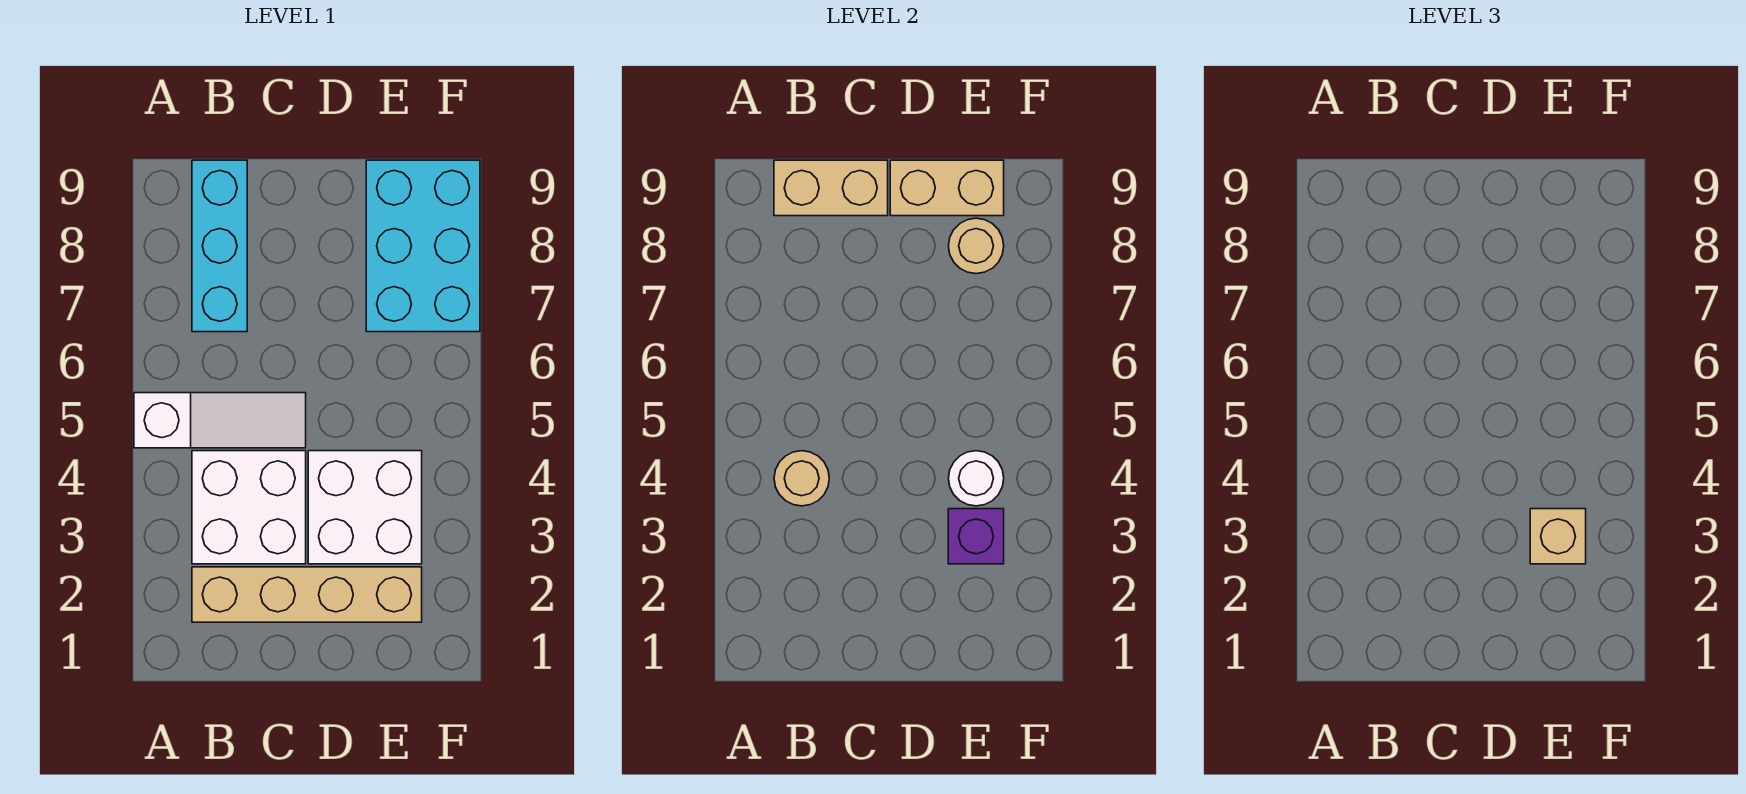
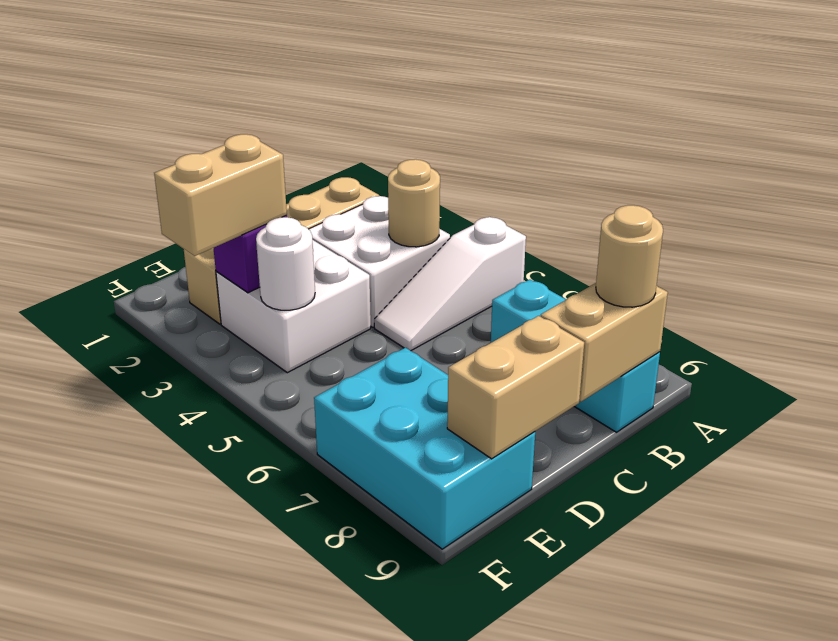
tan brick E3 level 3 -> tan brick E3:F3 level 3
tan round brick E8 level 2 -> tan round brick B9 level 3

